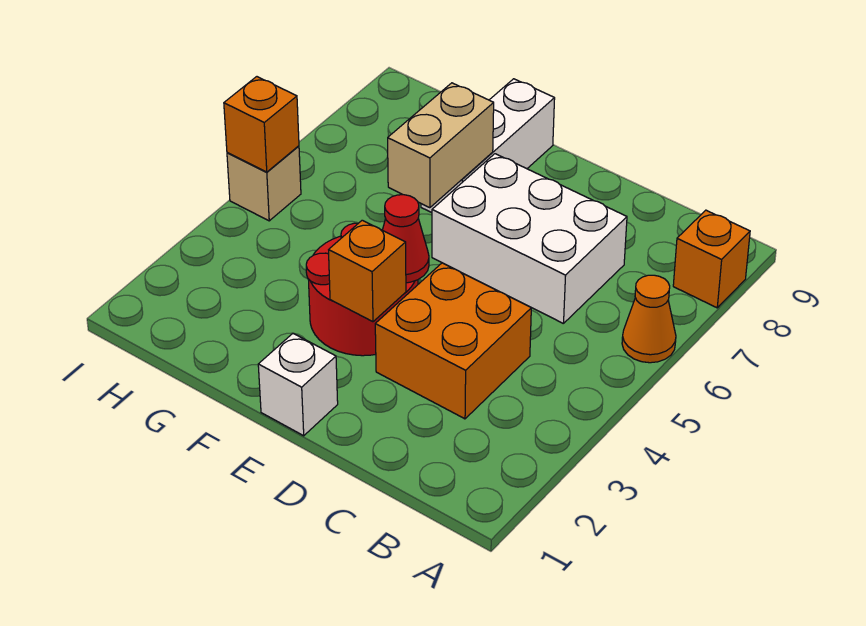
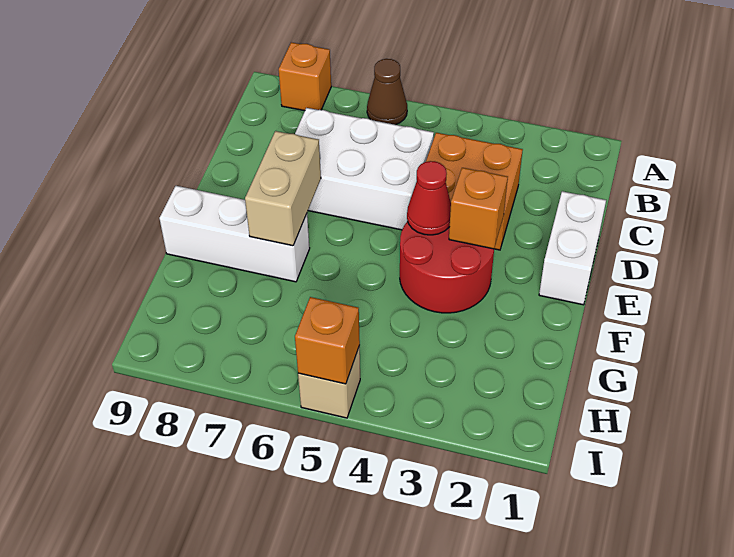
orange cone A6 level 1 -> brown cone A6 level 1
white brick C6:E7 level 1 -> white brick C5:D7 level 1
white brick E1 level 1 -> white brick D1:E1 level 1
tan brick F6:F7 level 2 -> tan brick E7:F7 level 2

